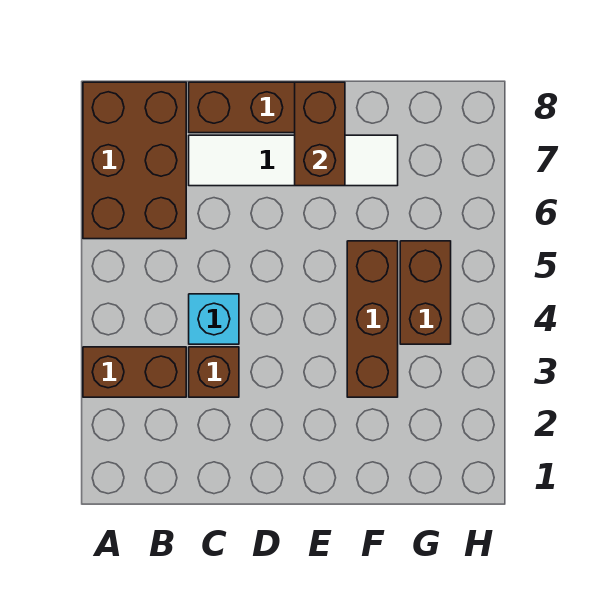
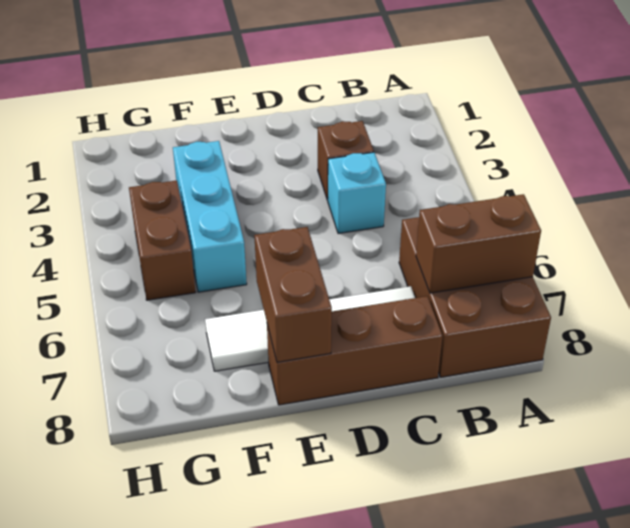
brown brick A3:B3 level 1 -> brown brick A7:B7 level 2
brown brick F3:F5 level 1 -> cyan brick F3:F5 level 1

